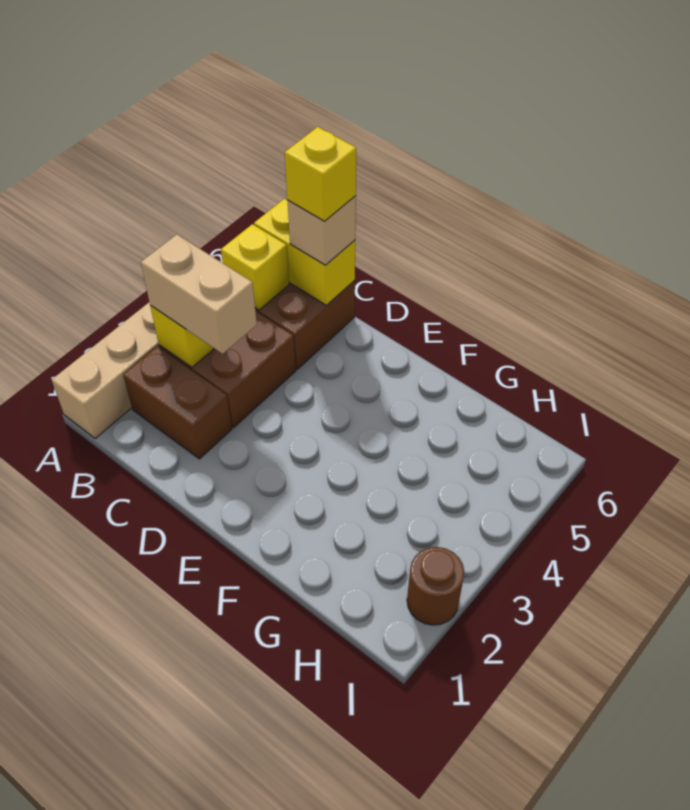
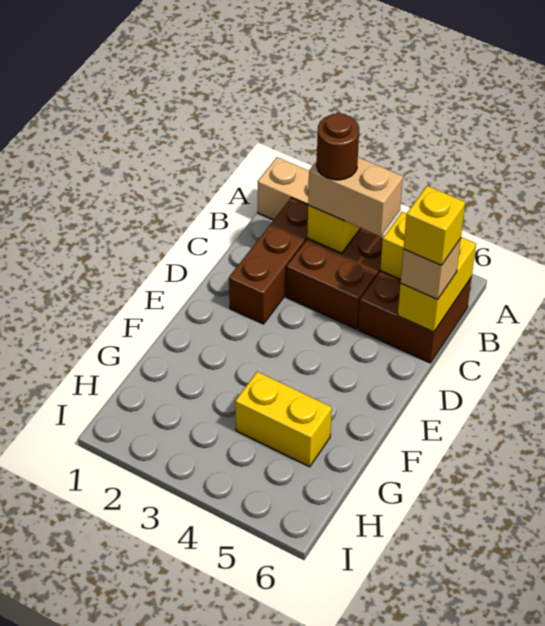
brown brick B2:C2 level 1 -> brown brick B2:D2 level 1
tan brick B3:C3 level 3 -> tan brick B3:B4 level 3
none -> yellow brick G4:G5 level 1
brown round brick I2 level 1 -> brown round brick B3 level 4

